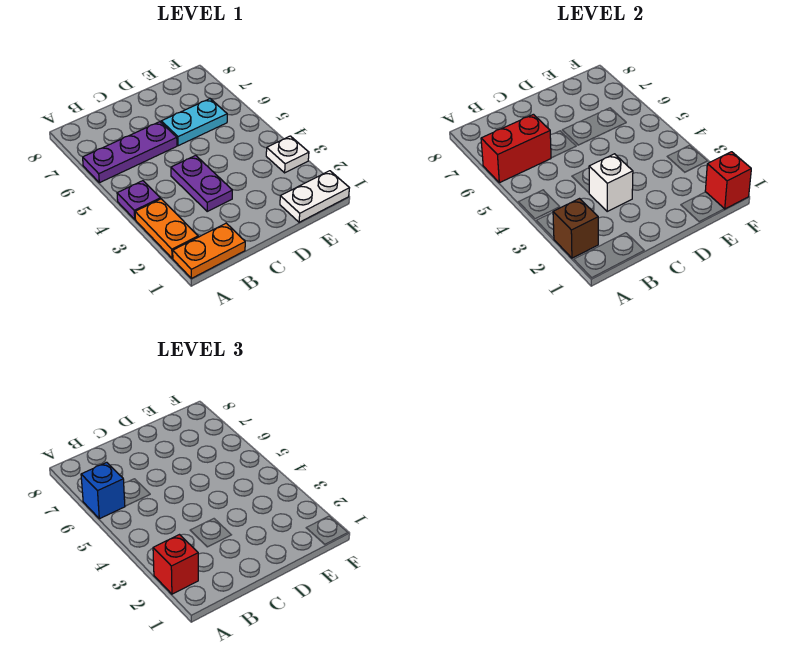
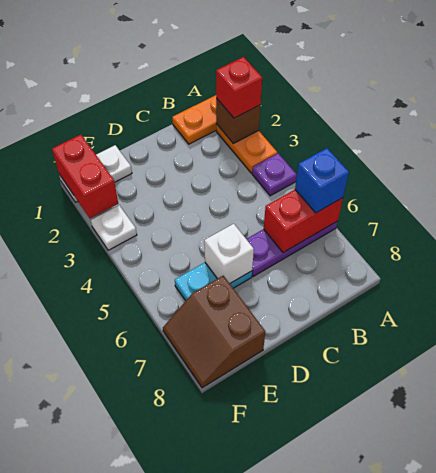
purple plate C3:C4 level 1 -> none
white brick C3 level 2 -> white brick D6 level 2
none -> brown slope E7:F8 level 1 top E
red brick F1 level 2 -> red brick F1:F2 level 2

